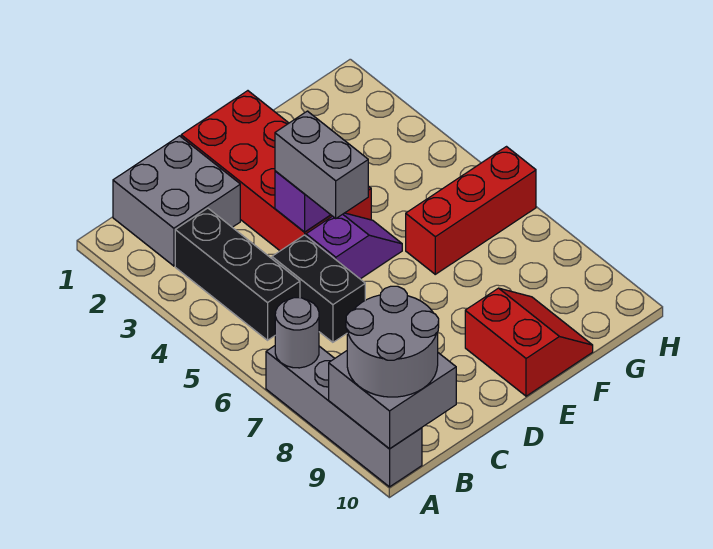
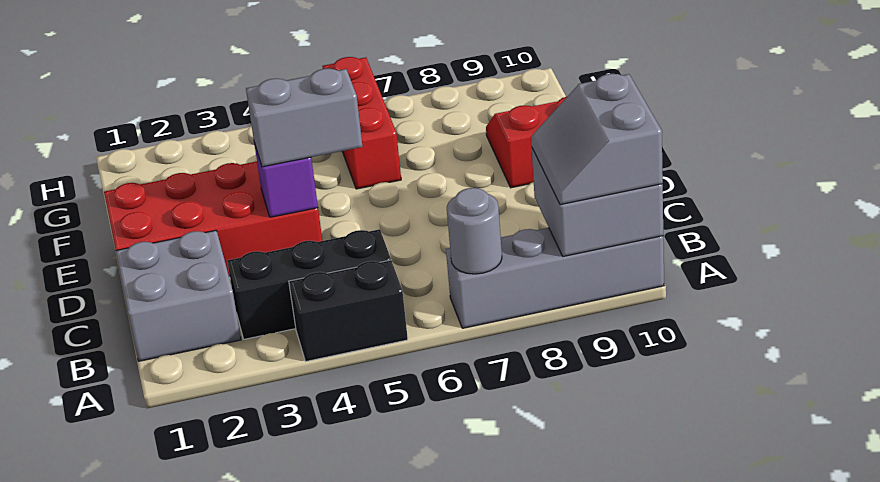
grey round brick A9:B10 level 3 -> grey slope A9:B10 level 3 top 10
black brick C5:C6 level 1 -> black brick A4:A5 level 1
purple slope D5:E5 level 1 top D -> none

